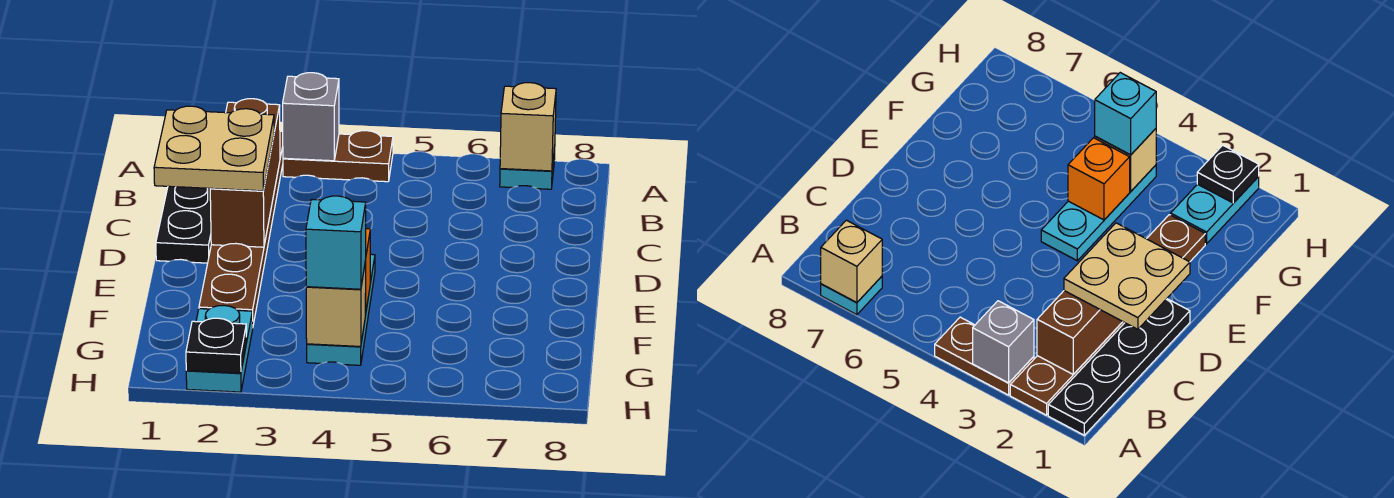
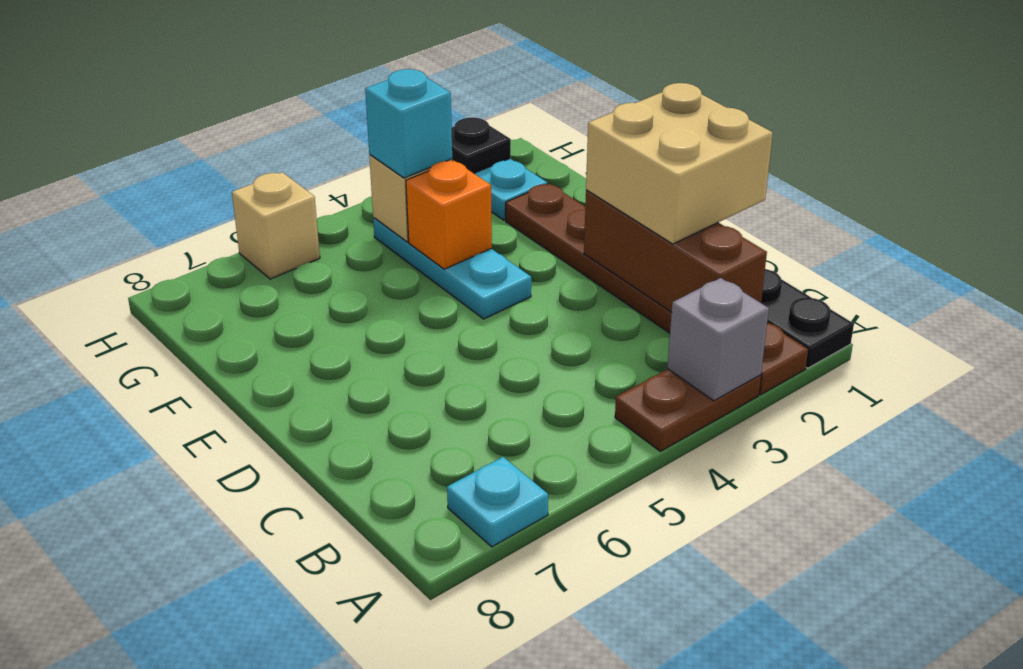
tan brick A7 level 2 -> tan brick H6 level 1
tan plate C1:D2 level 3 -> tan brick C1:D2 level 3

